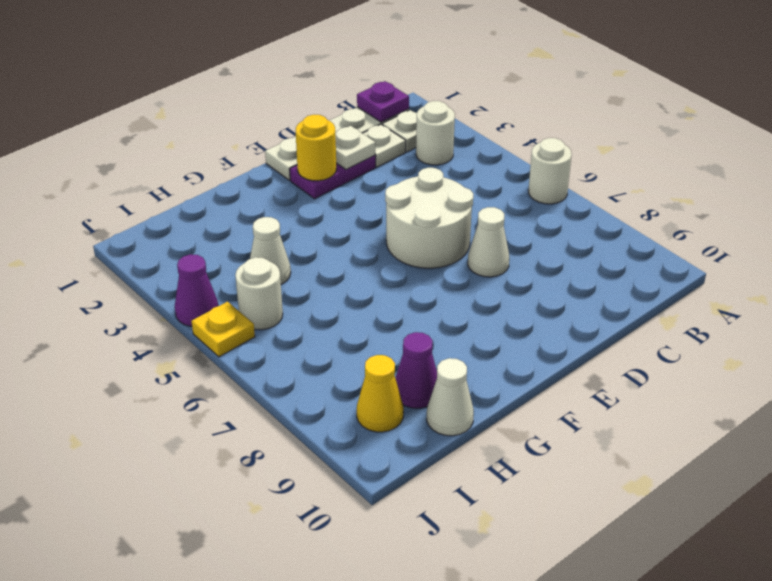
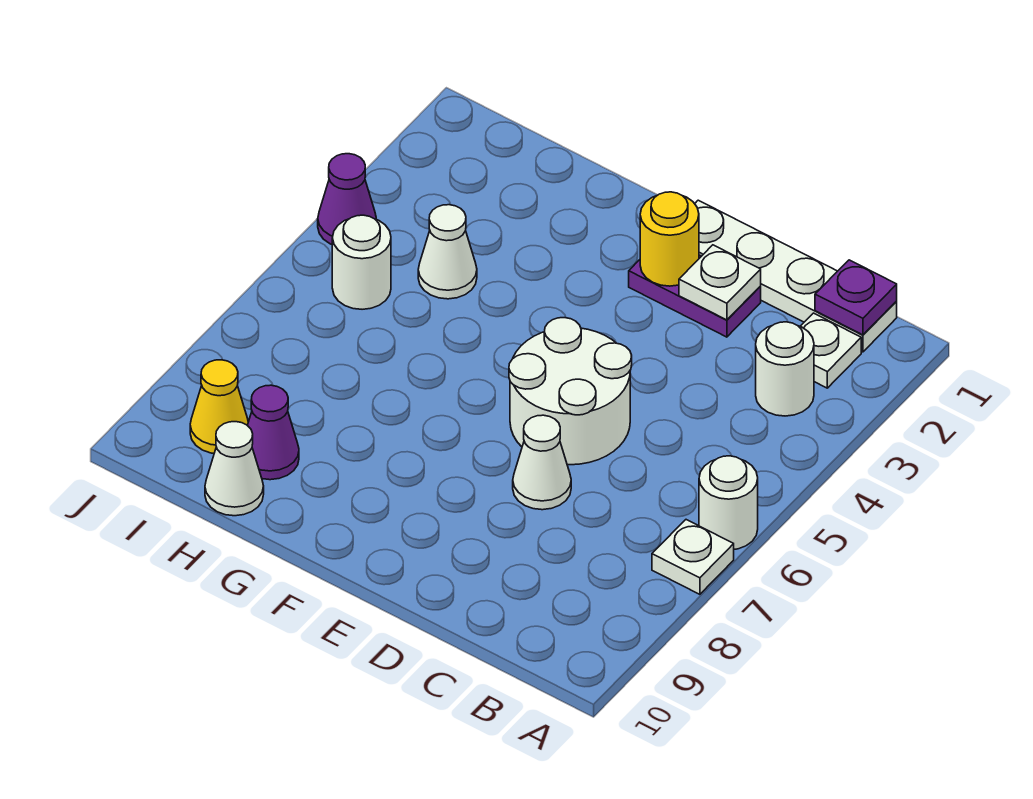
white plate C2 level 1 -> white plate A7 level 1
yellow plate J5 level 1 -> none

